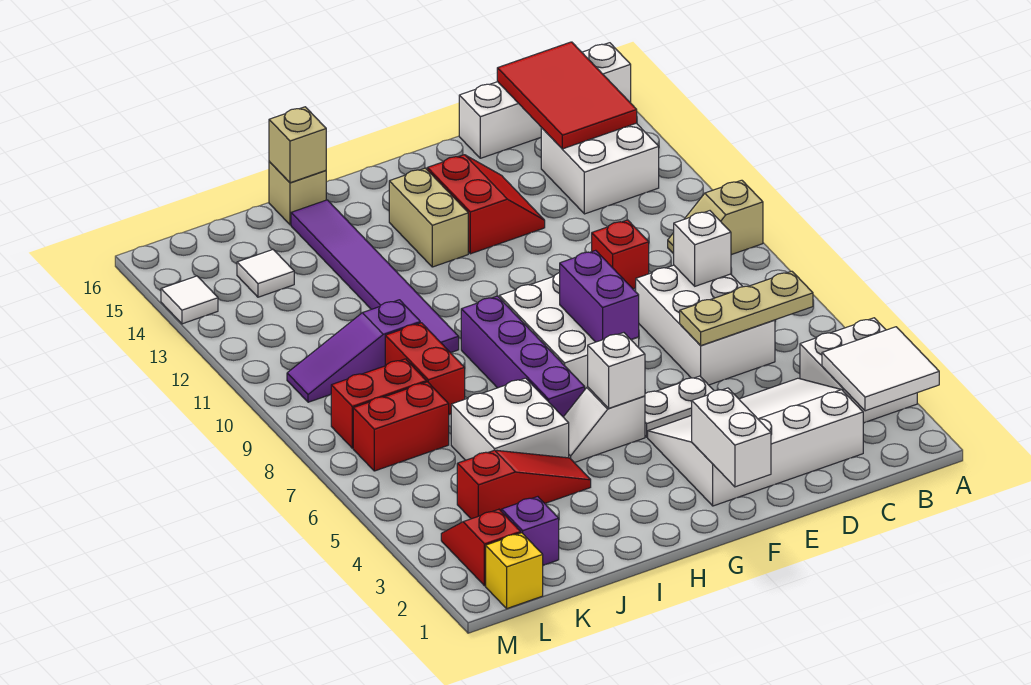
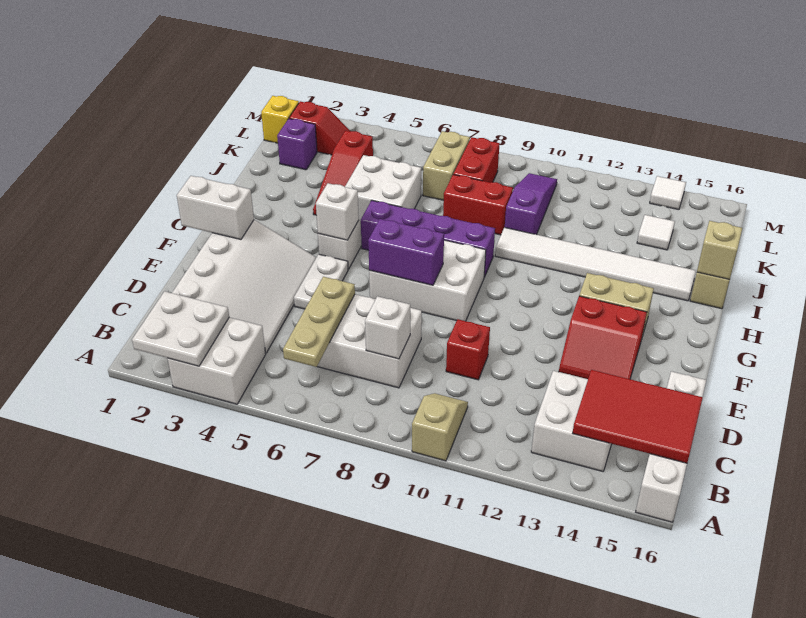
white tile A2:B3 level 2 -> white plate A2:B3 level 2
purple tile I10:I15 level 1 -> white tile I10:I15 level 1
red brick K7:L7 level 1 -> tan brick K7:L7 level 1

